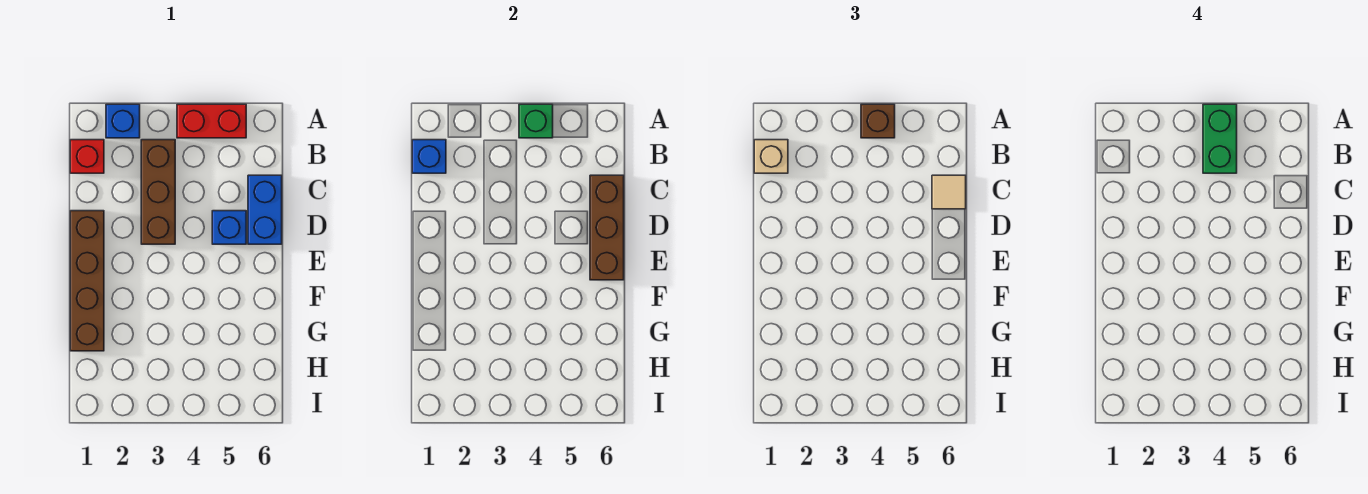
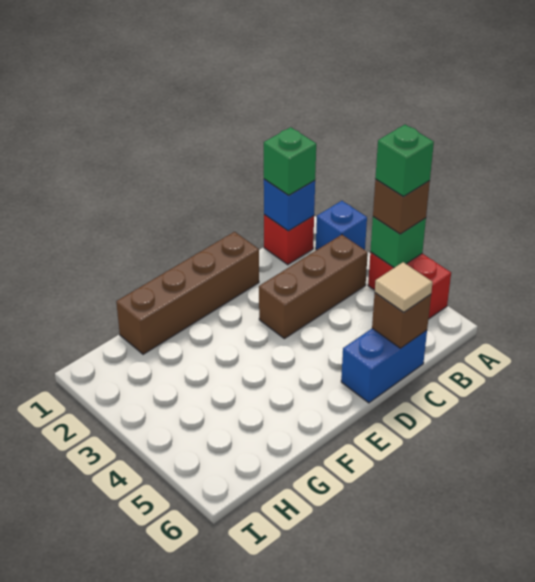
green brick A4:B4 level 4 -> green brick A4 level 4
tan brick B1 level 3 -> green brick B1 level 3
brown brick C6:E6 level 2 -> brown brick C6 level 2
blue brick D5 level 1 -> none

